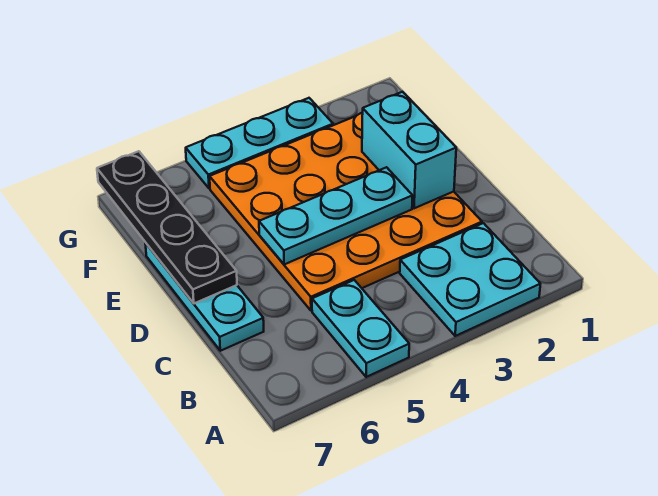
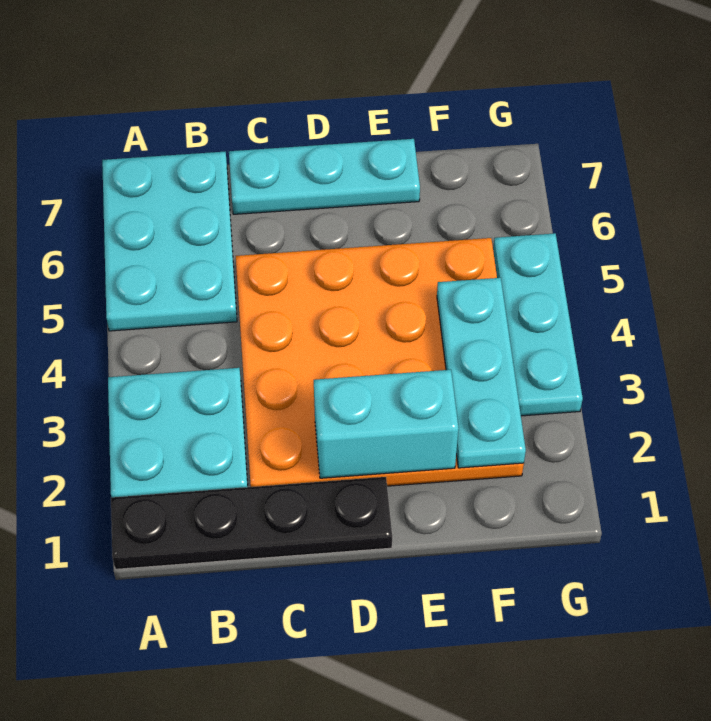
cyan plate A5:B5 level 1 -> cyan plate A5:B7 level 1
cyan plate D3:D5 level 2 -> cyan plate F2:F4 level 2
black plate D7:G7 level 2 -> black plate A1:D1 level 1

